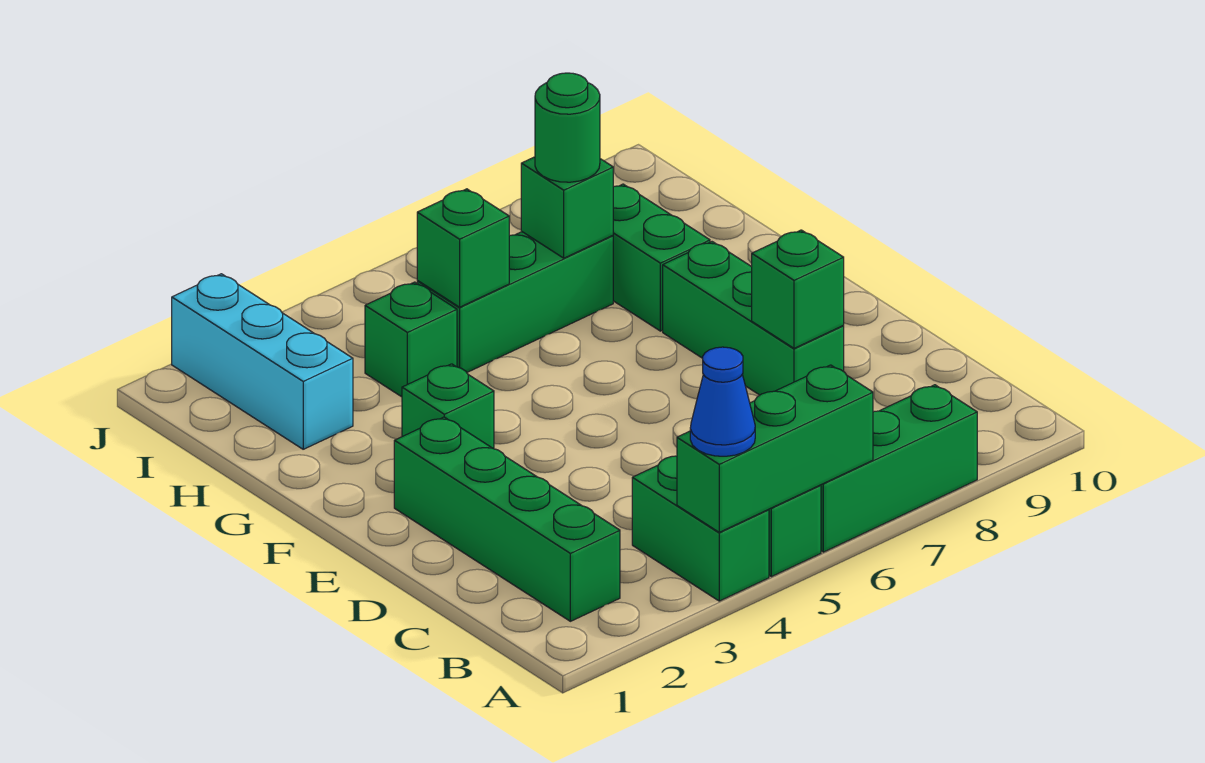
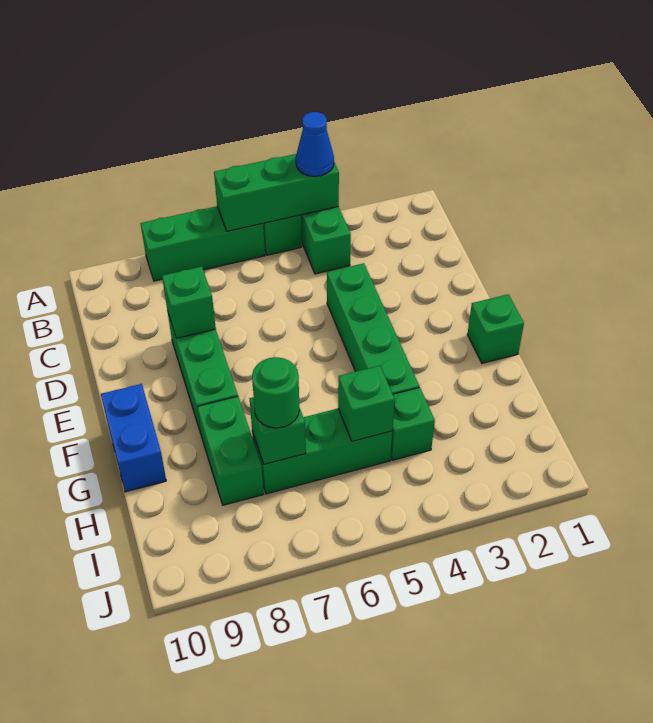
green brick B2:E2 level 1 -> green brick D4:G4 level 1
green brick F3 level 1 -> green brick F1 level 1
none -> blue brick F10:G10 level 1
cyan brick H2:J2 level 1 -> none

